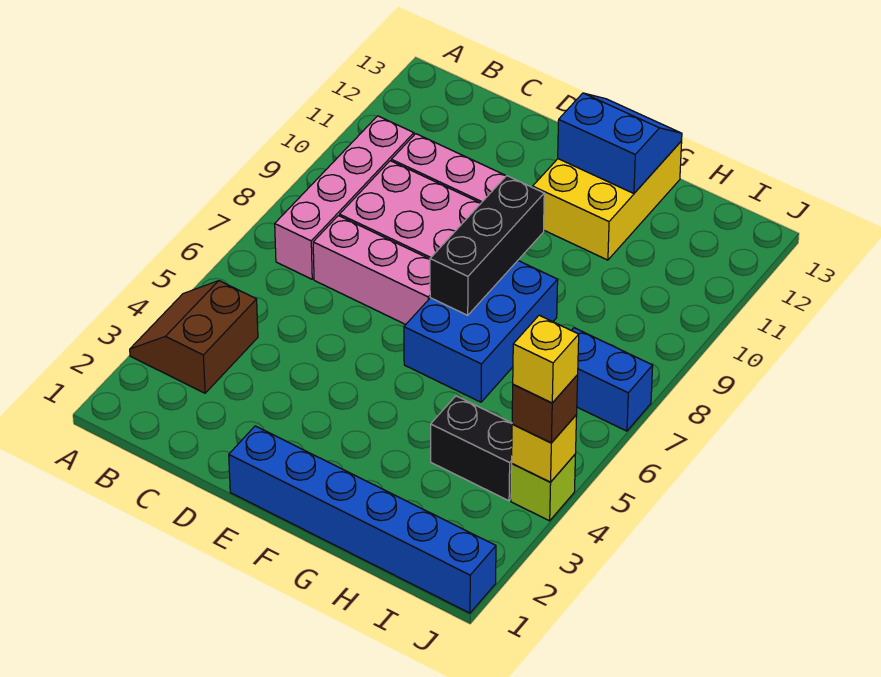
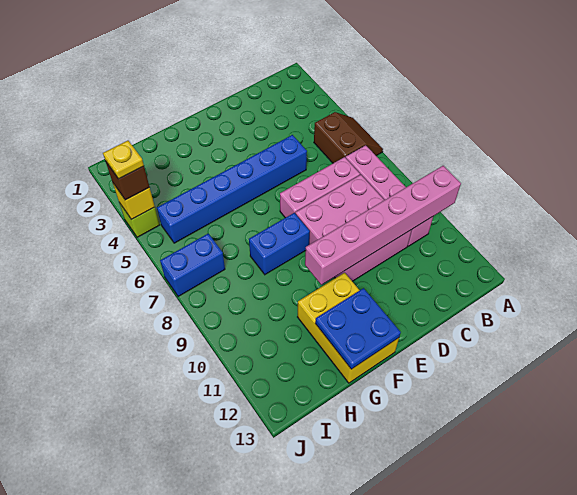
brown slope A3:B4 level 1 top B -> brown slope A5:B6 level 1 top B
none -> pink brick A10:F10 level 2
blue brick E1:J1 level 1 -> blue brick D5:I5 level 1
blue brick F6:G8 level 1 -> blue brick F8:G8 level 1
black brick F7:F9 level 2 -> none
blue slope F12:G13 level 2 top 12 -> blue plate F12:G13 level 2
black brick H4:I4 level 1 -> none
yellow brick J4 level 4 -> yellow plate J4 level 4

